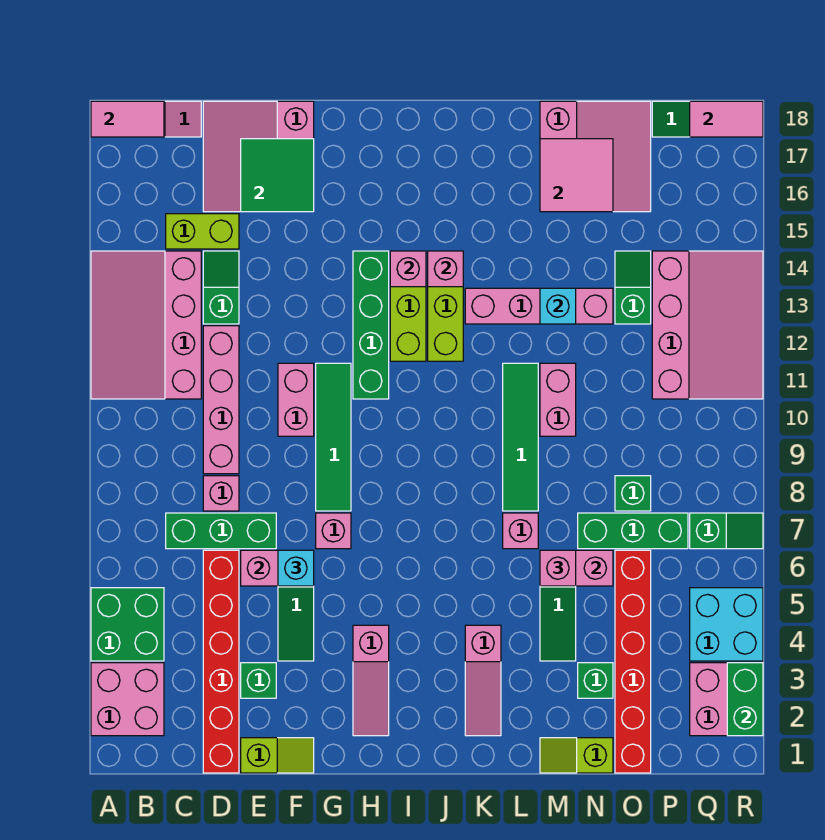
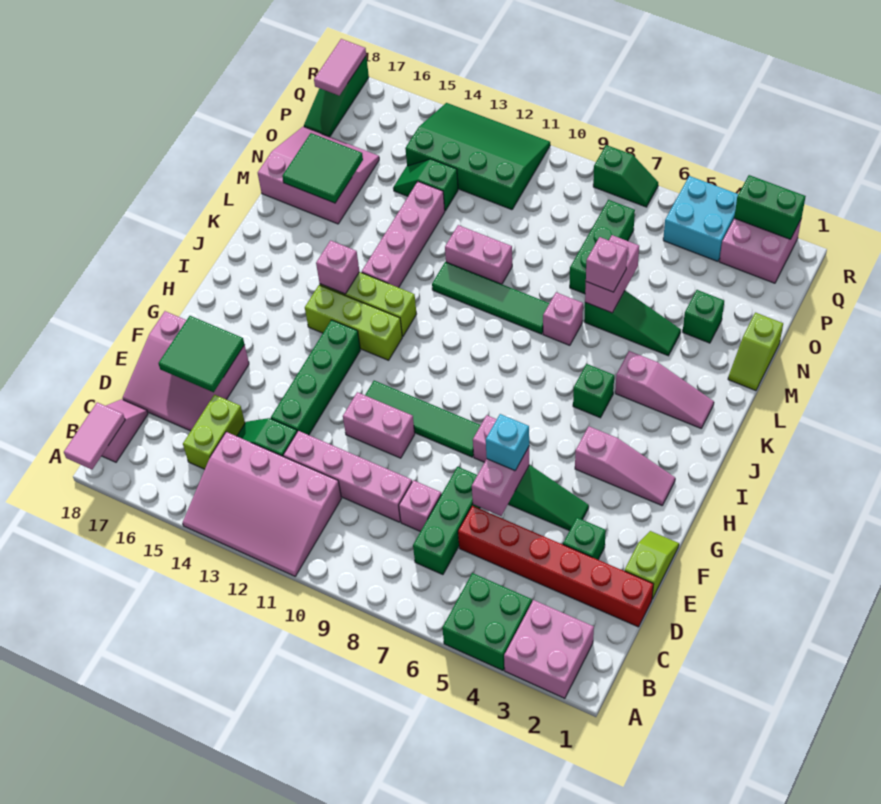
green brick H11:H14 level 1 -> green brick E13:H13 level 1
pink brick I14 level 2 -> none
cyan brick M13 level 2 -> none
pink tile M16:N17 level 2 -> green tile M16:N17 level 2
red brick O1:O6 level 1 -> none
green brick O8 level 1 -> green brick J5 level 1
pink slope P11:R14 level 1 top P -> green slope P11:R14 level 1 top P
green slope Q7:R7 level 1 top Q -> green slope R7:R8 level 1 top 8

